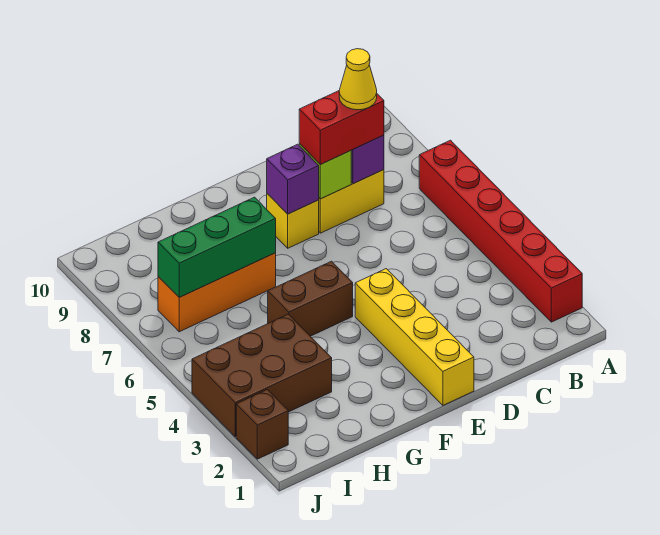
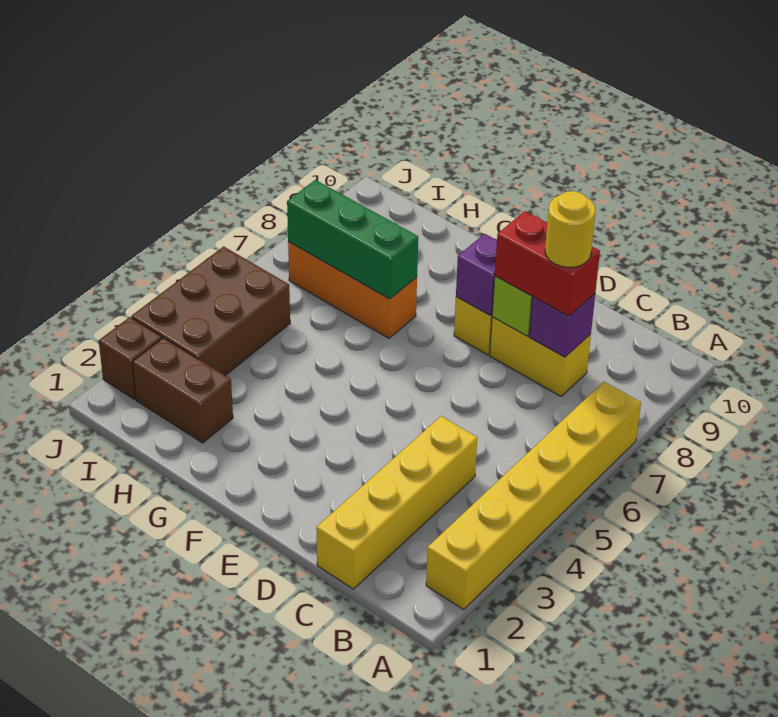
red brick A2:A7 level 1 -> yellow brick A2:A7 level 1
yellow cone C8 level 4 -> yellow round brick C8 level 4
yellow brick E1:E4 level 1 -> yellow brick C1:C4 level 1
brown brick F5:G5 level 1 -> brown brick H2:I2 level 1
brown brick H3:J4 level 1 -> brown brick I3:J5 level 1

